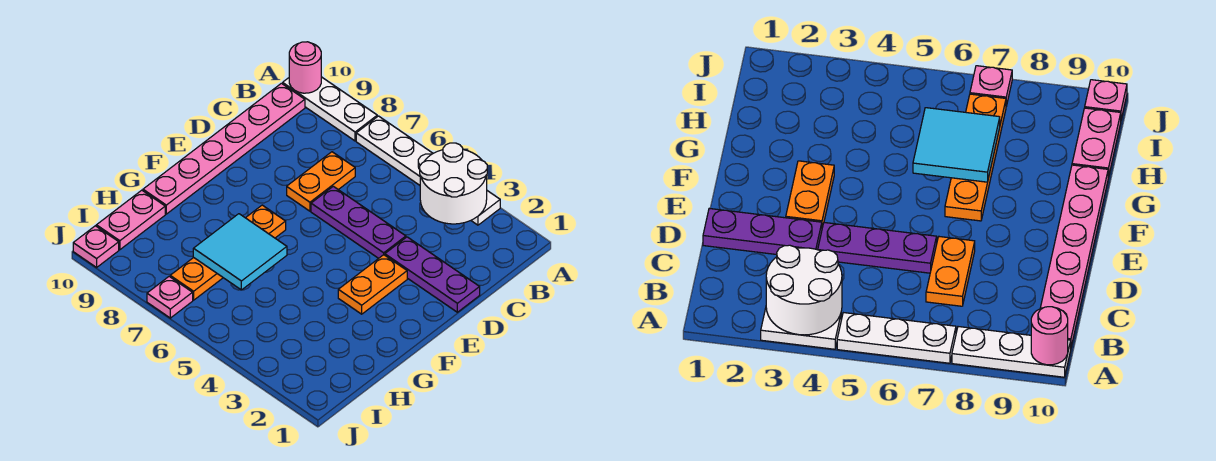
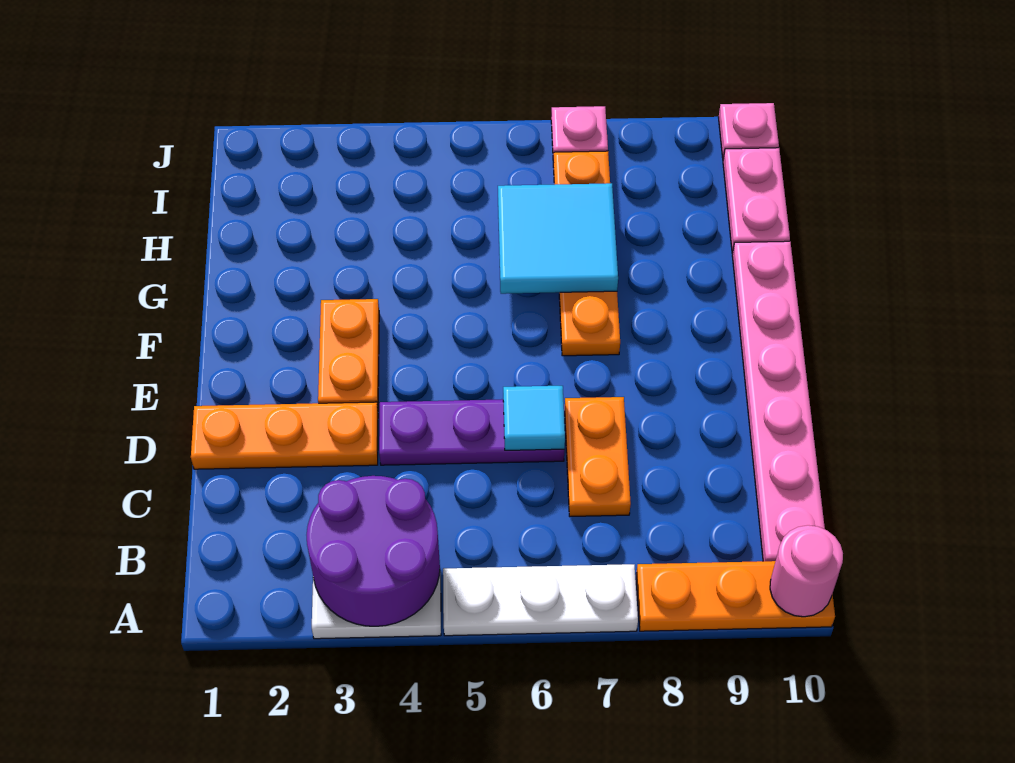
white round brick A3:B4 level 2 -> purple round brick A3:B4 level 2
white plate A8:A10 level 1 -> orange plate A8:A10 level 1
purple plate D1:D3 level 1 -> orange plate D1:D3 level 1
none -> cyan tile D6 level 2

